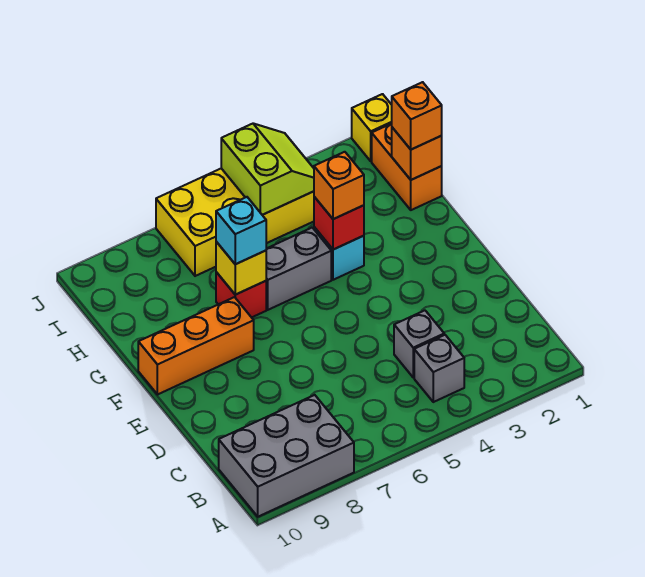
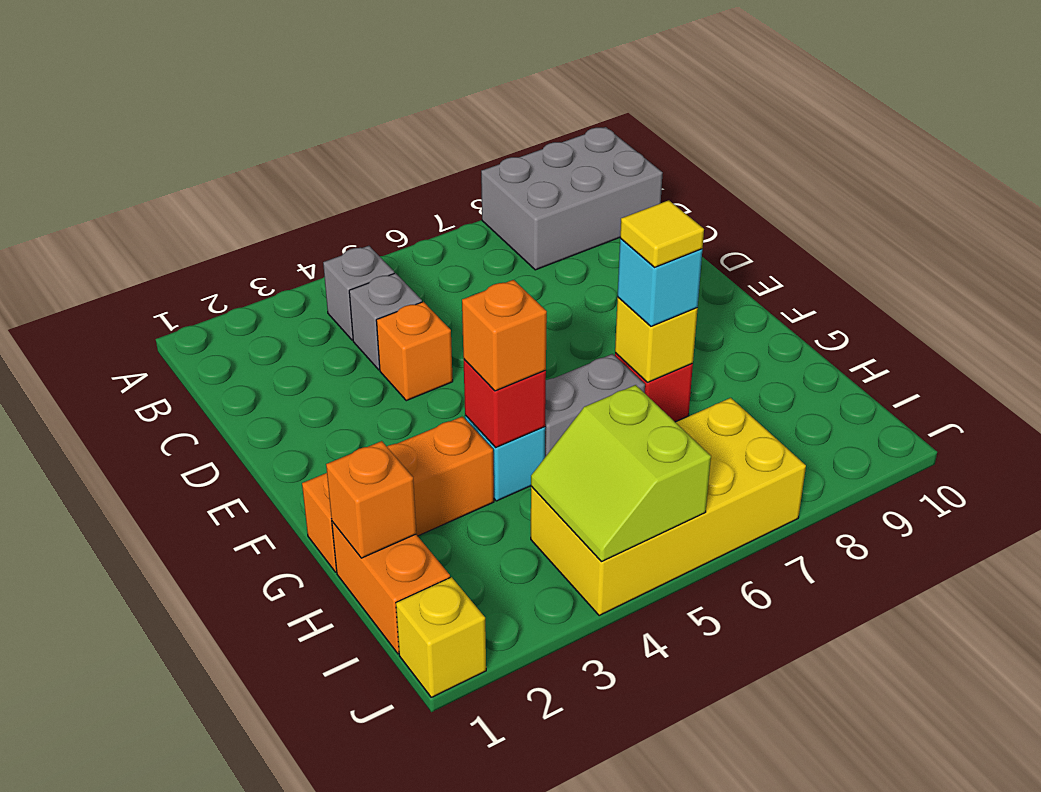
orange brick F8:F10 level 1 -> orange brick G1:G3 level 1
none -> yellow tile G7 level 4
orange brick H1 level 3 -> orange brick D4 level 1

